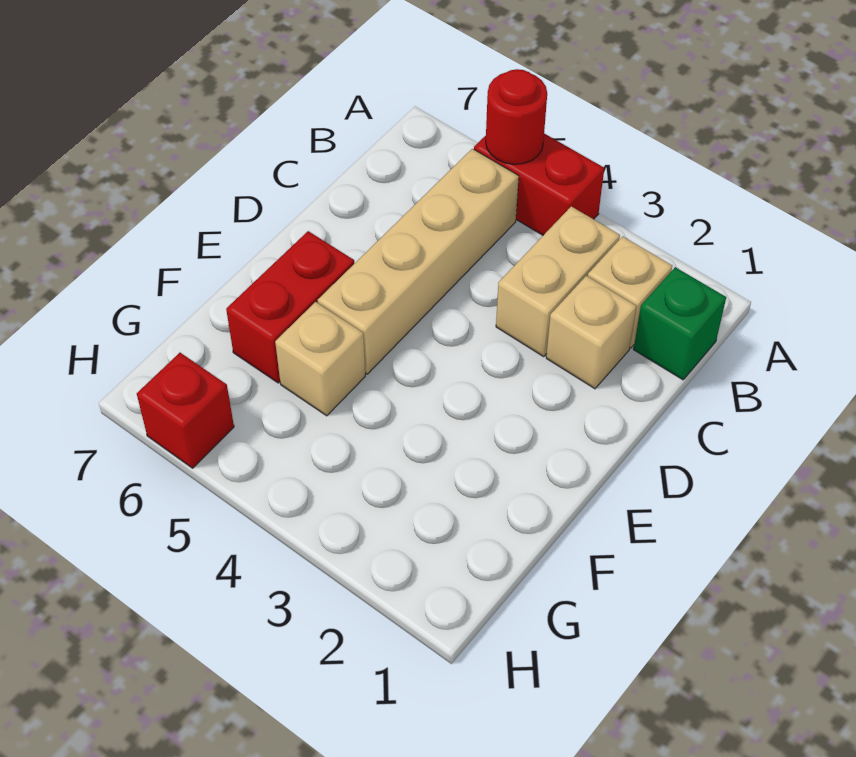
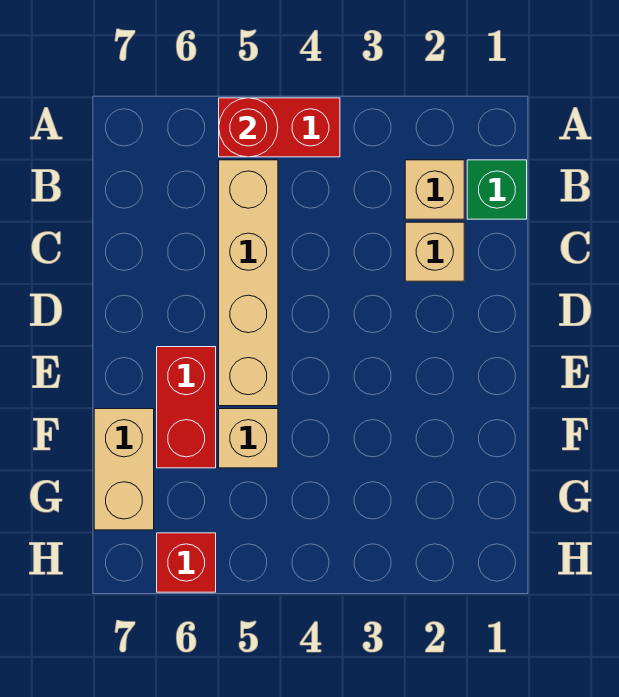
tan brick B3:C3 level 1 -> tan brick F7:G7 level 1

